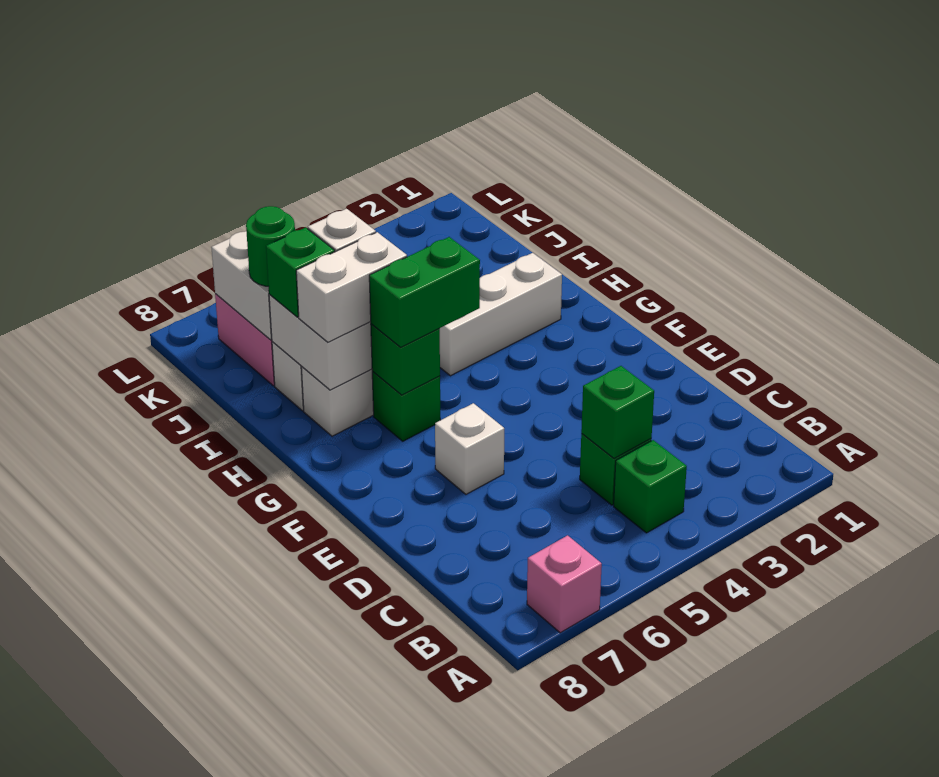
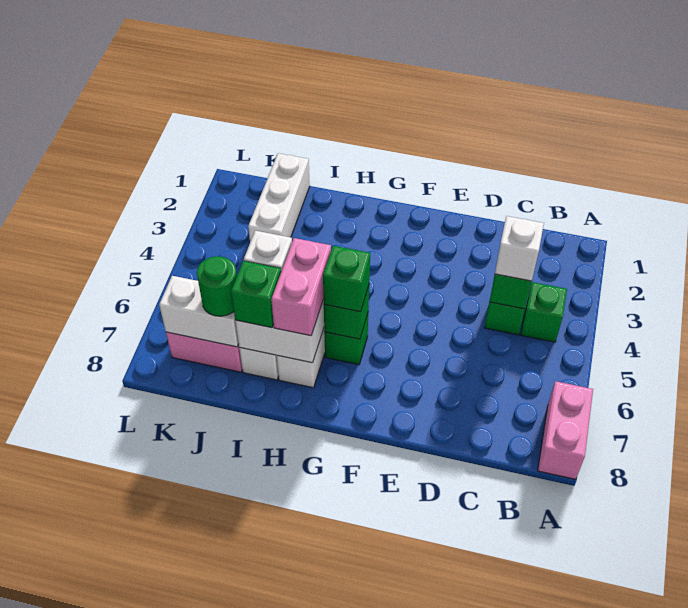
pink brick A7 level 1 -> pink brick A7:A8 level 1
white brick E6 level 1 -> white brick C4 level 3
green brick G5:G6 level 3 -> green brick G6 level 3
white brick H2:H4 level 1 -> white brick J1:J3 level 1
white brick H6:H7 level 3 -> pink brick H6:H7 level 3

